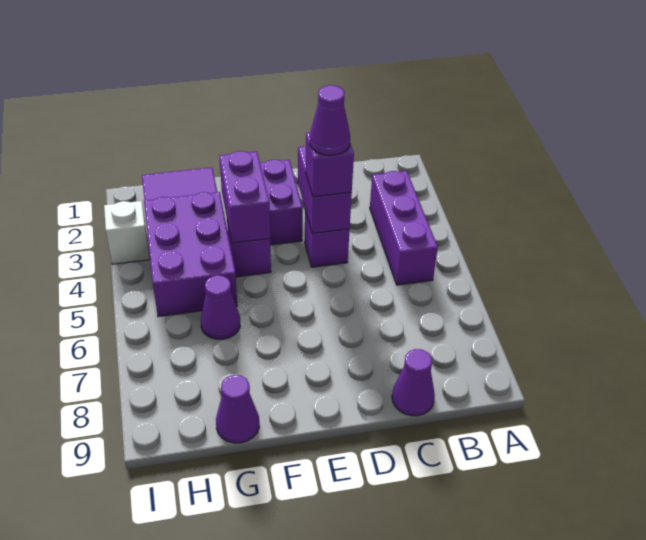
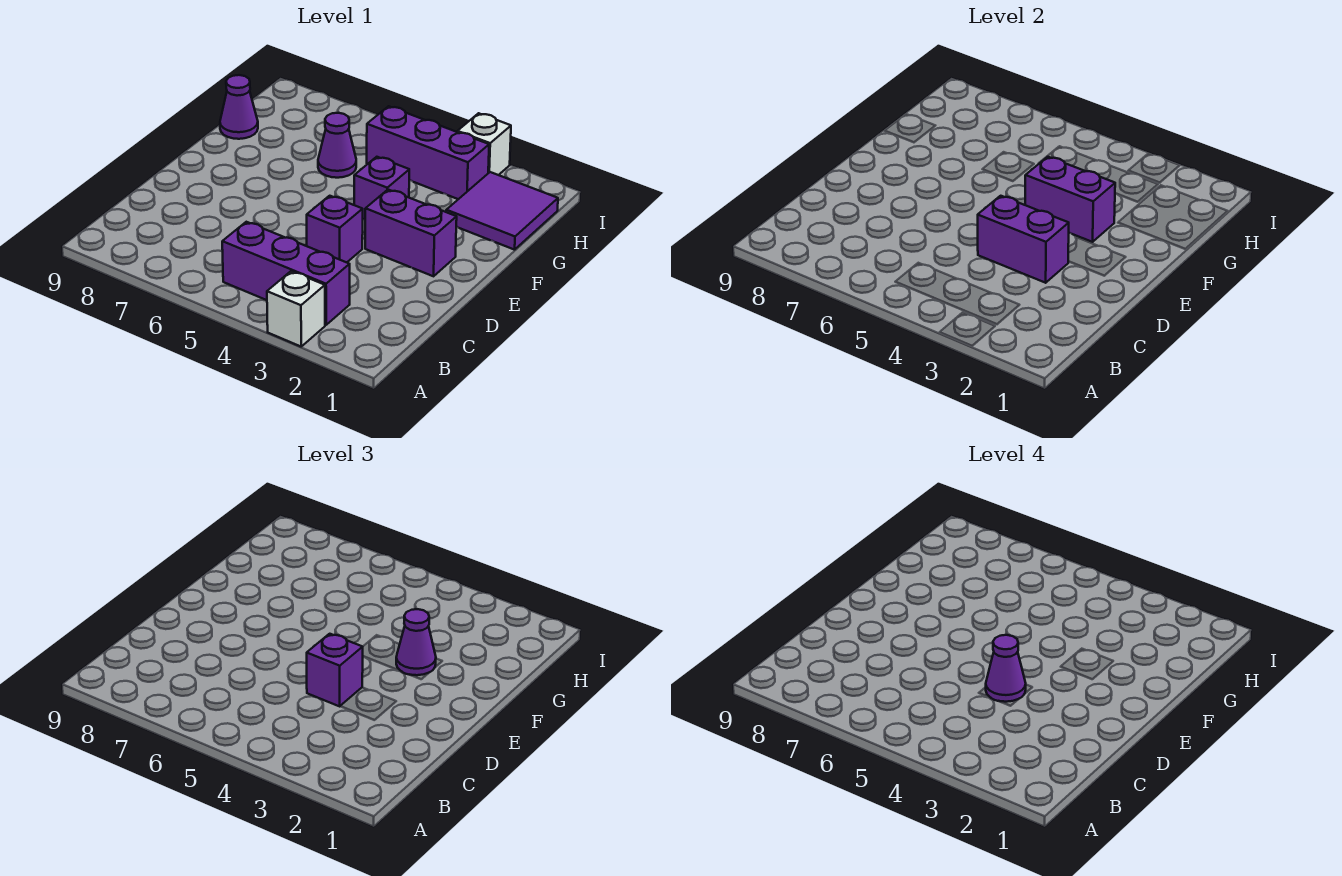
none -> white brick A3 level 1
purple cone C9 level 1 -> purple cone F3 level 3
purple brick G3:H5 level 1 -> purple brick H3:H5 level 1

